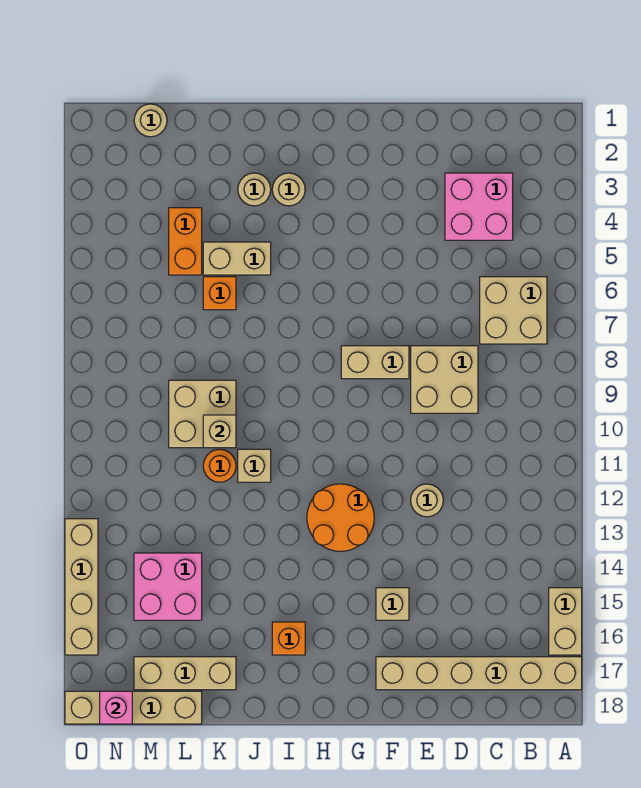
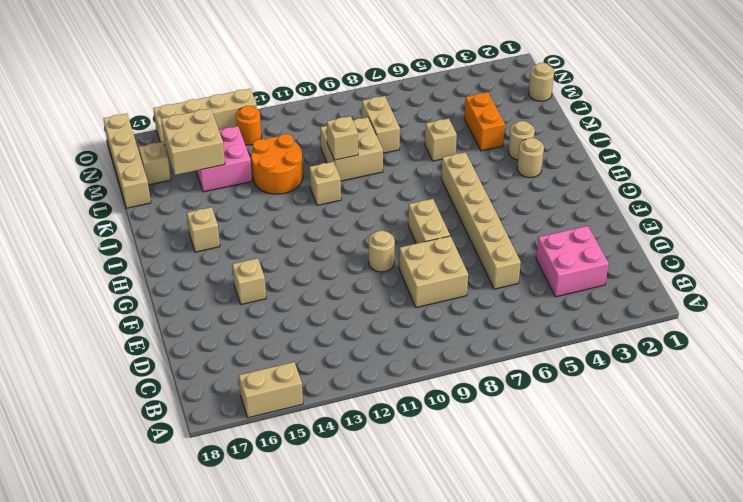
tan brick A17:F17 level 1 -> tan brick D6:I6 level 1
tan brick B6:C7 level 1 -> tan brick L15:M16 level 2
tan round brick E12 level 1 -> tan round brick F10 level 1
orange round brick G12:H13 level 1 -> orange round brick K12:L13 level 1
orange brick I16 level 1 -> tan brick I16 level 1
tan brick J5:K5 level 1 -> tan brick L8:M8 level 1
orange brick K6 level 1 -> tan brick K6 level 1
orange round brick K11 level 1 -> orange round brick N13 level 1
tan brick K17:M17 level 1 -> tan brick M17 level 1
orange brick L4:L5 level 1 -> orange brick K4:L4 level 1
pink brick N18 level 2 -> none

